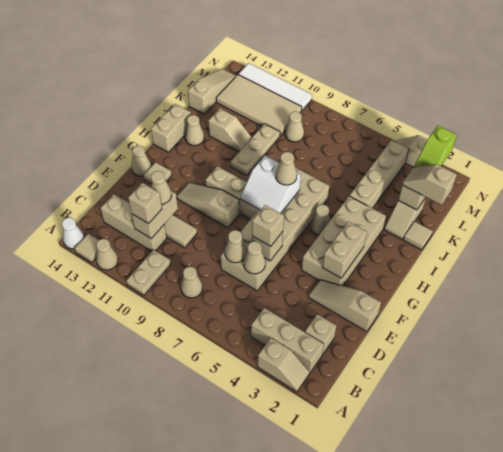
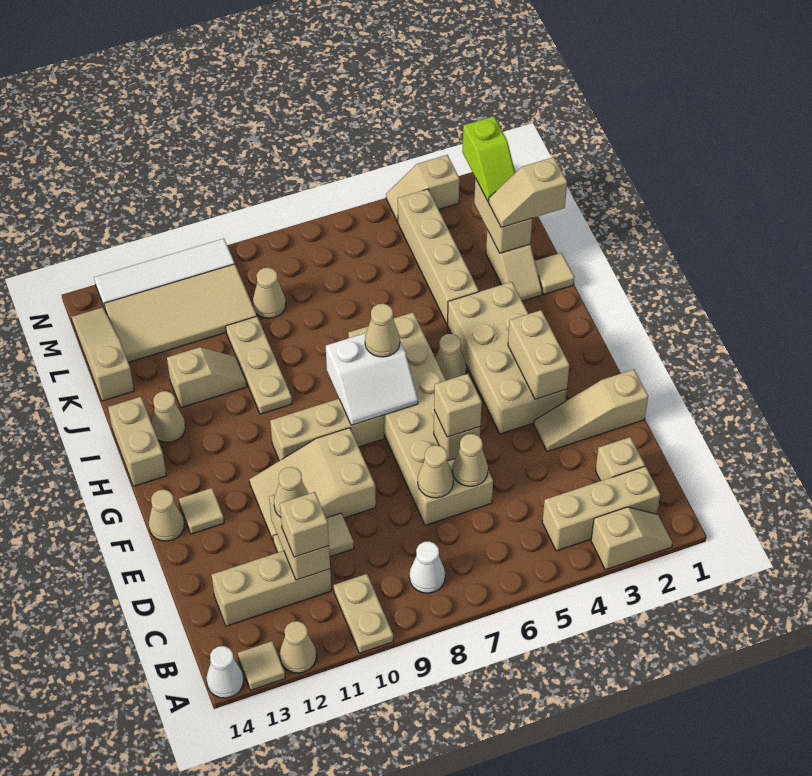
tan cone B8 level 1 -> white cone B8 level 1
tan slope F9:F11 level 1 top 9 -> tan slope E9:F11 level 1 top 9

